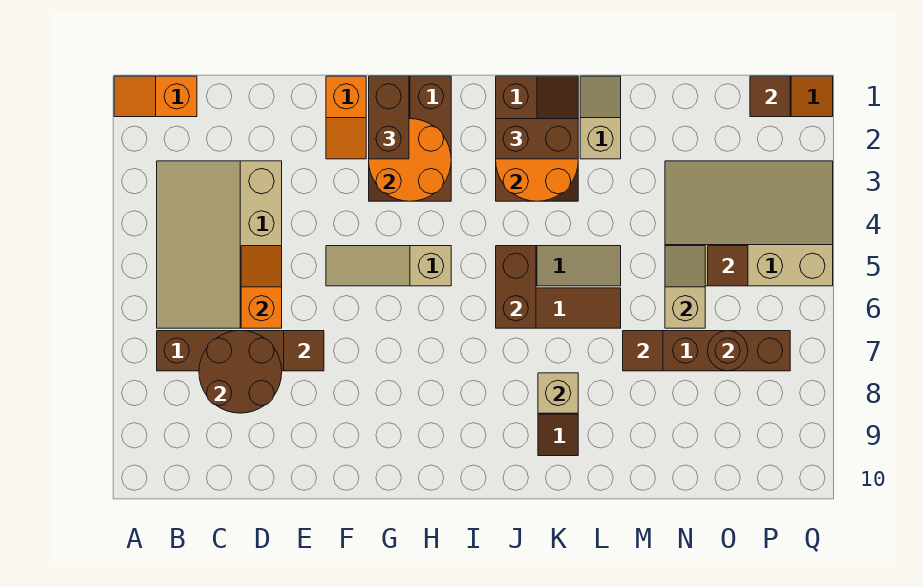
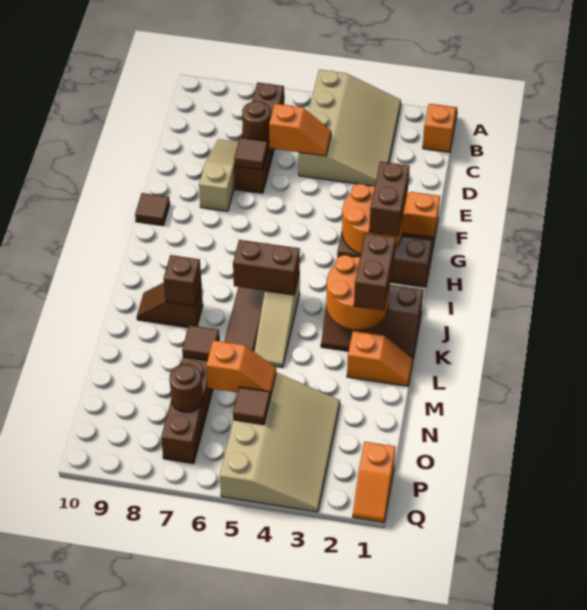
tan slope B3:D6 level 1 top D -> tan slope A3:D5 level 1 top 5
brown round brick C7:D8 level 2 -> brown round brick D7 level 2
tan slope F5:H5 level 1 top H -> tan slope D8:F8 level 1 top F
brown brick G1:G2 level 3 -> brown brick G2:H2 level 3
tan brick K8 level 2 -> brown brick K8 level 2
tan slope L1:L2 level 1 top 2 -> orange slope L1:L2 level 1 top 2
tan slope N5:N6 level 2 top 6 -> orange slope N5:N6 level 2 top 6
brown tile P1 level 2 -> brown tile G10 level 1

